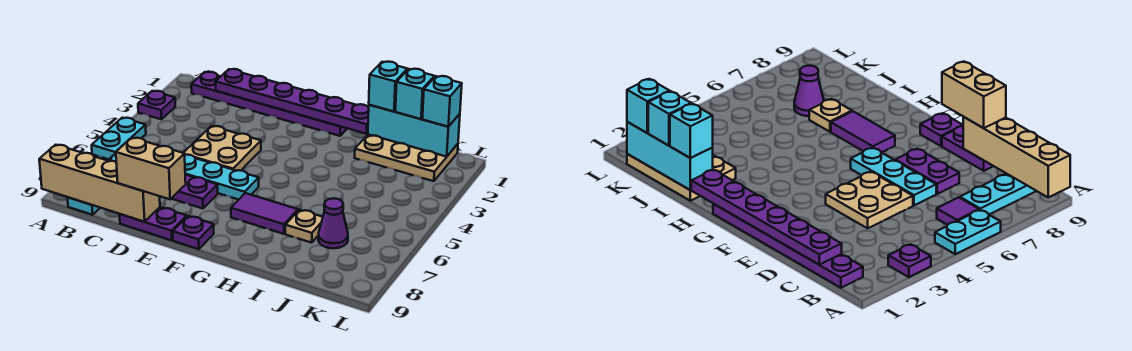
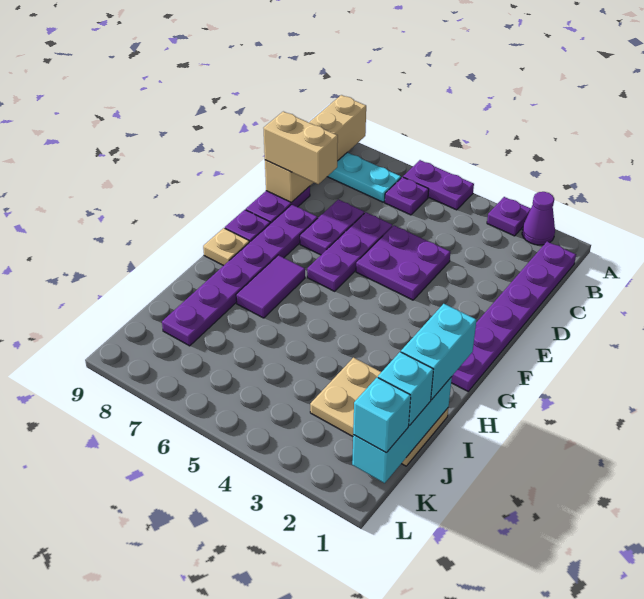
cyan plate A5:A6 level 1 -> purple plate A5:A6 level 1
purple tile B6 level 1 -> purple plate B6 level 1
purple plate C1:H1 level 2 -> purple plate E8:J8 level 1
tan plate D4:E5 level 1 -> purple plate D4:E5 level 1
cyan plate D6:F6 level 1 -> purple plate D6:F6 level 1
tan brick D9:E9 level 3 -> tan brick D8:D9 level 3
tan plate I1:K2 level 1 -> tan plate I1:J3 level 1
cyan brick I1 level 3 -> cyan brick H1:I1 level 3
tan plate I7 level 1 -> tan plate G9 level 1
purple cone J7 level 1 -> purple cone A2 level 1

